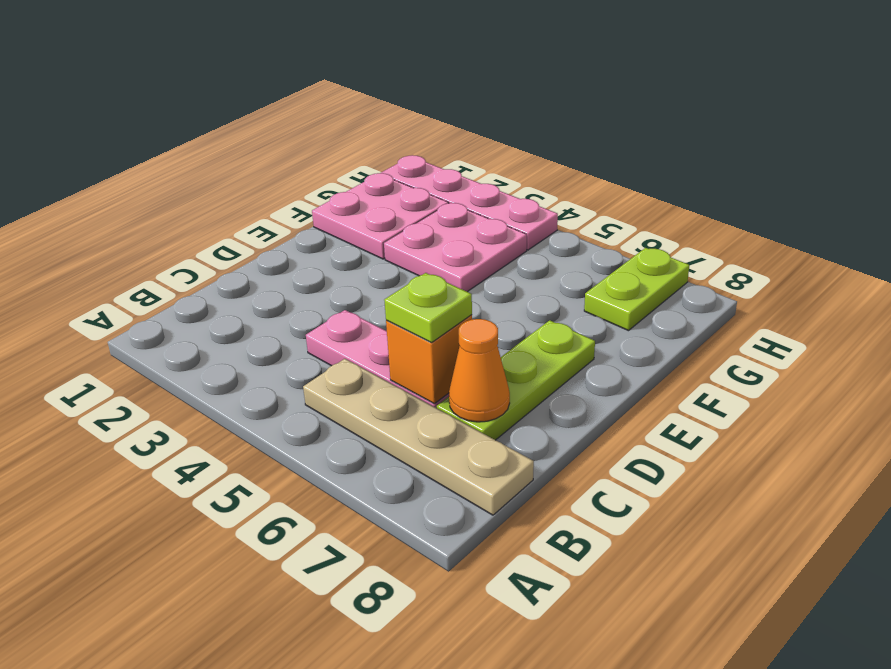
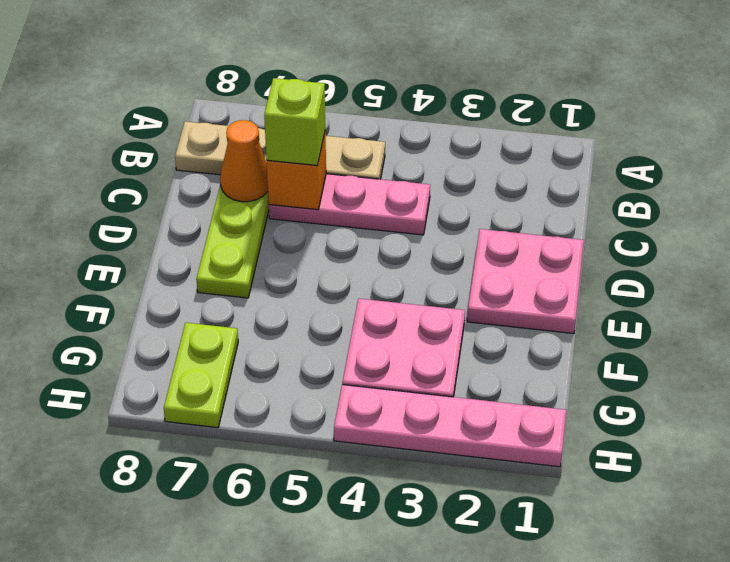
lime plate C6 level 3 -> lime brick C6 level 3
pink plate F1:G2 level 1 -> pink plate D1:E2 level 1

